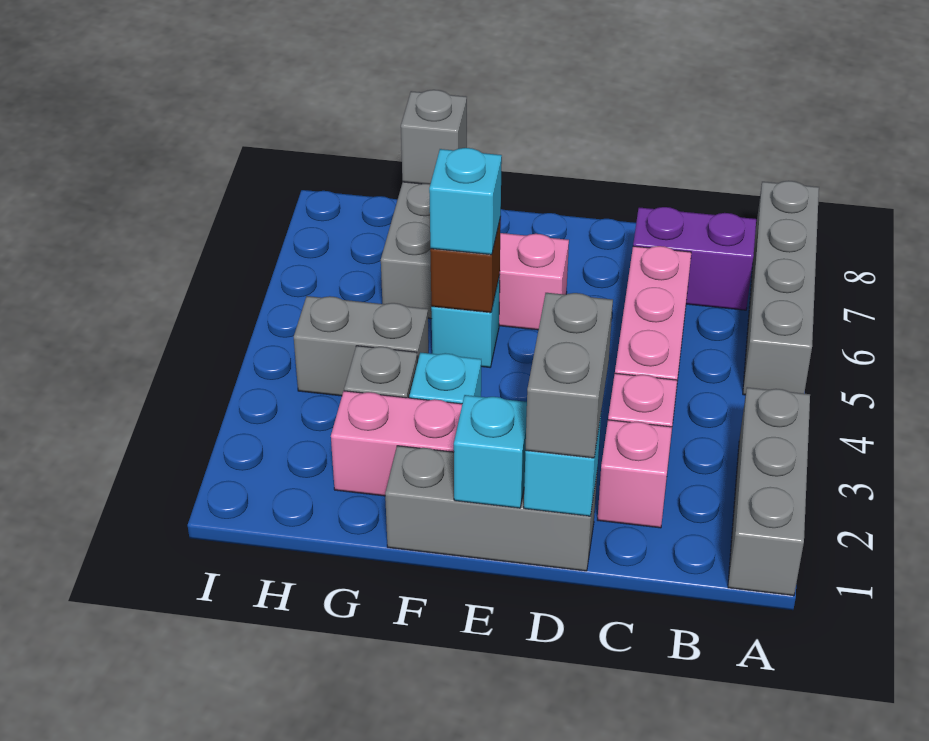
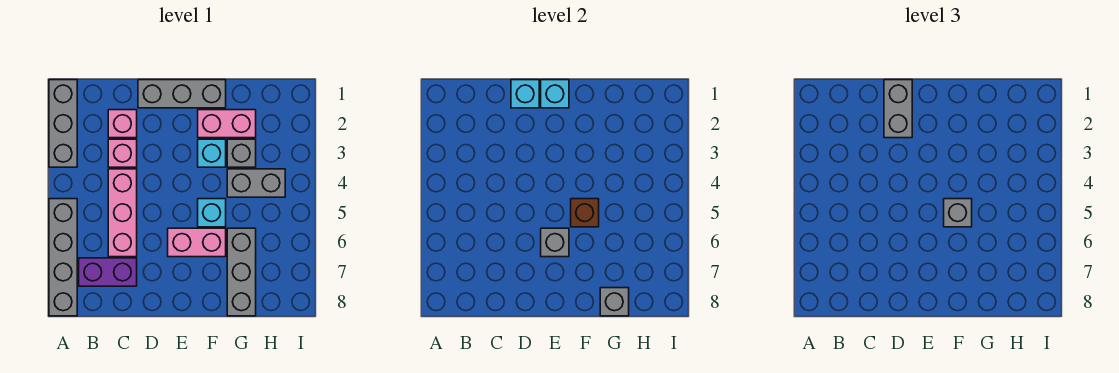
none -> grey brick E6 level 2
cyan brick F5 level 3 -> grey brick F5 level 3

